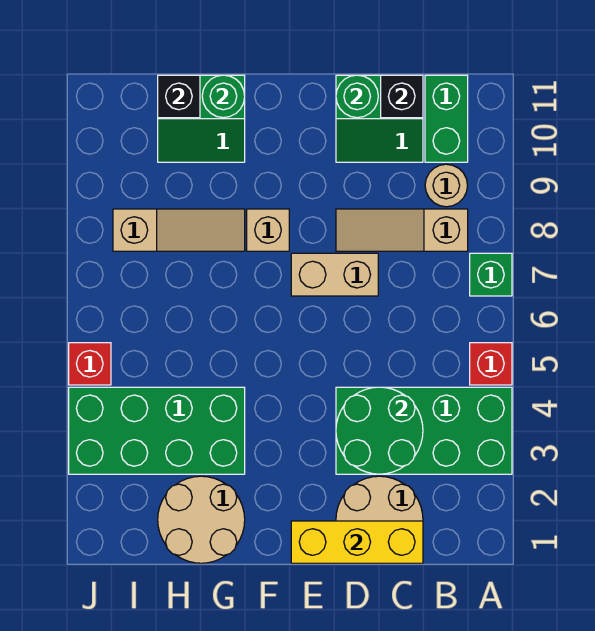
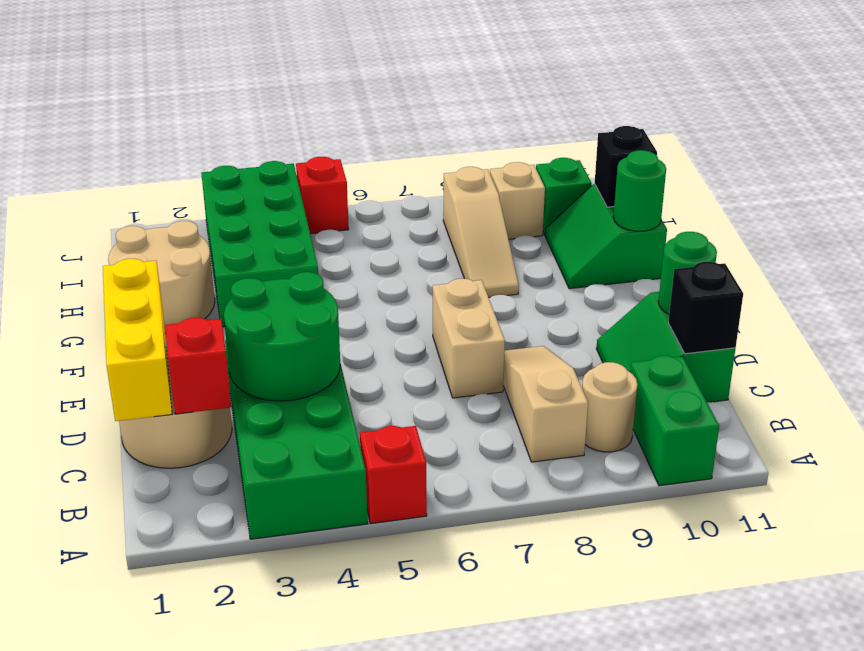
green brick A7 level 1 -> green brick I10 level 1
green brick B10:B11 level 1 -> green brick A10:B10 level 1
none -> red brick C2 level 2
tan brick F8 level 1 -> tan brick I9 level 1

